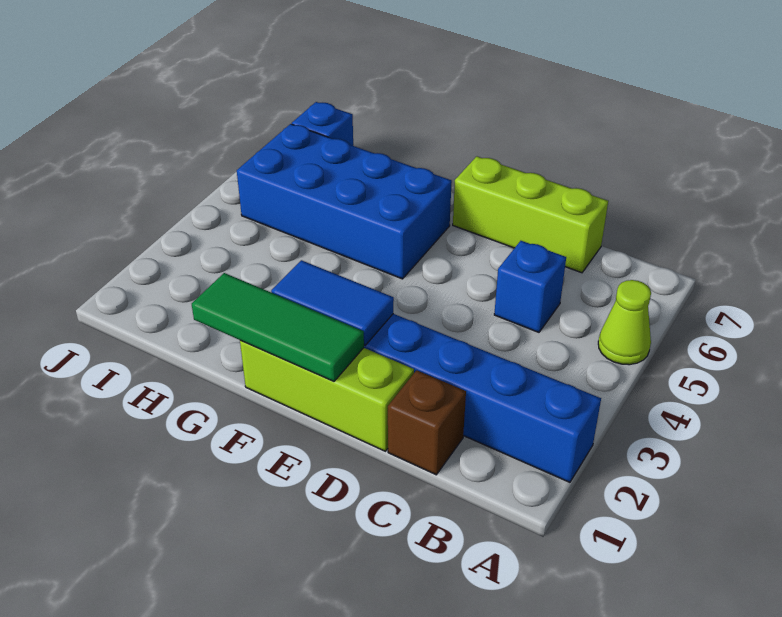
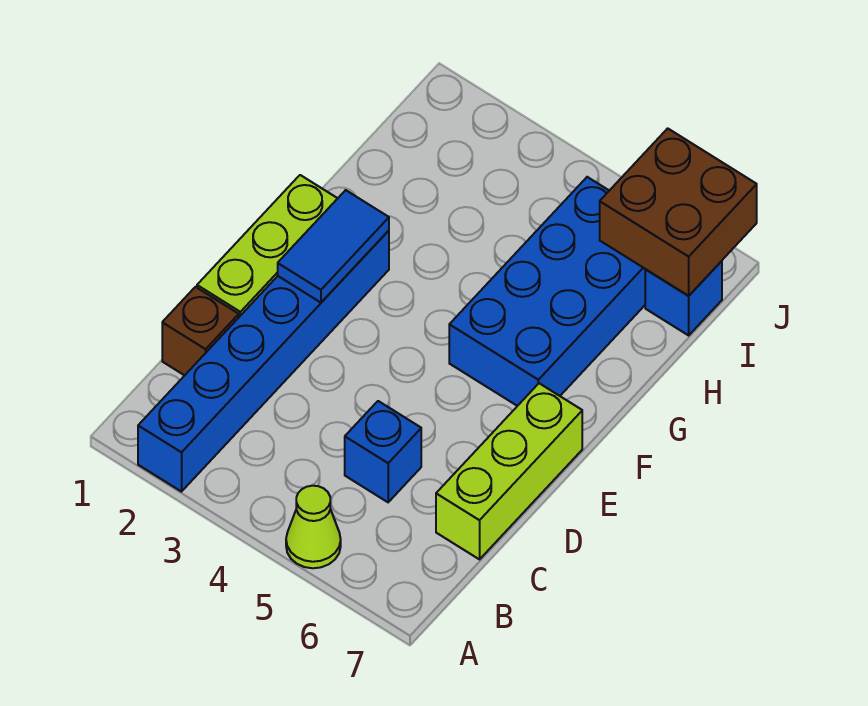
green tile E1:G1 level 2 -> none
none -> brown brick I6:J7 level 2

